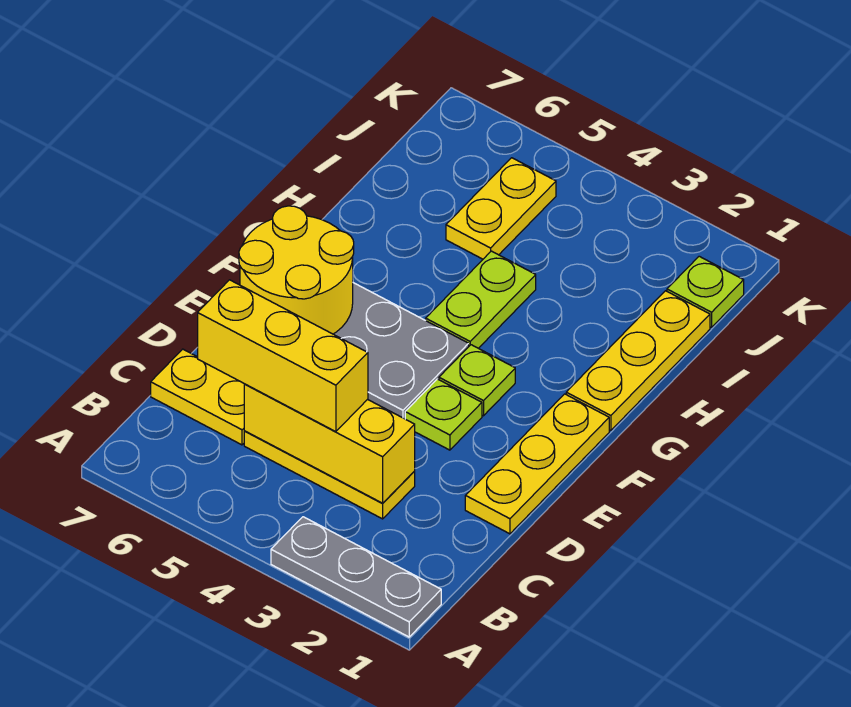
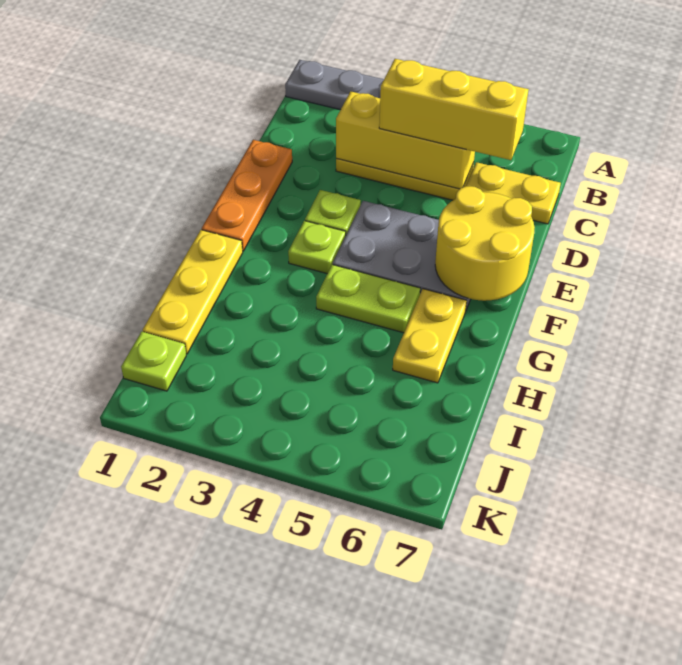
yellow plate D1:F1 level 1 -> orange plate D1:F1 level 1
lime plate G4:H4 level 1 -> lime plate G4:G5 level 1
yellow plate I5:J5 level 1 -> yellow plate G6:H6 level 1

